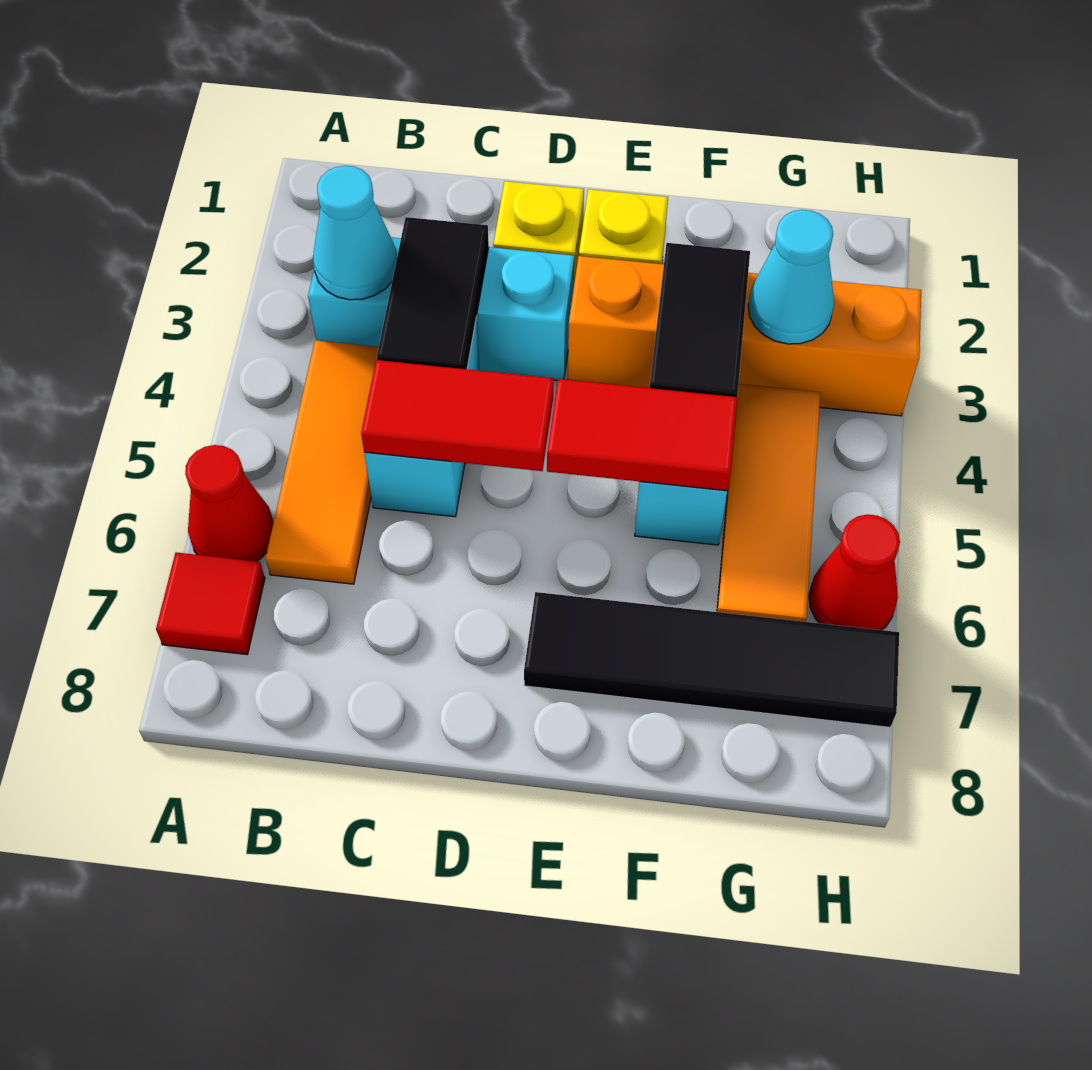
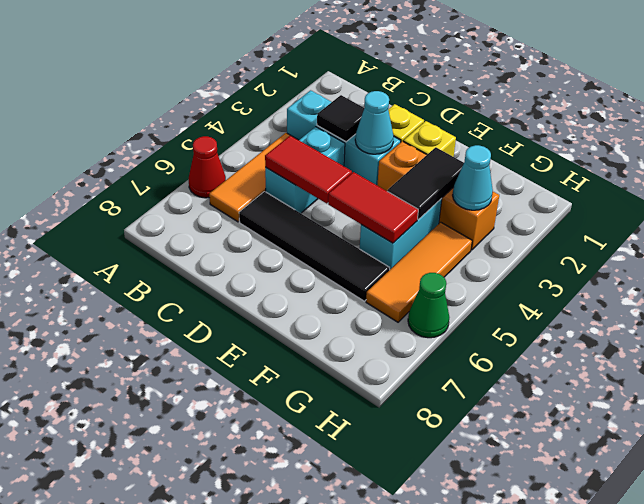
red tile A7 level 1 -> none
cyan cone B3 level 2 -> cyan cone D3 level 2
black tile C3:C4 level 2 -> black tile C3 level 2
orange brick E3:H3 level 1 -> orange brick E3:G3 level 1
black tile E7:H7 level 1 -> black tile C6:F6 level 1
red cone H6 level 1 -> green cone H6 level 1

